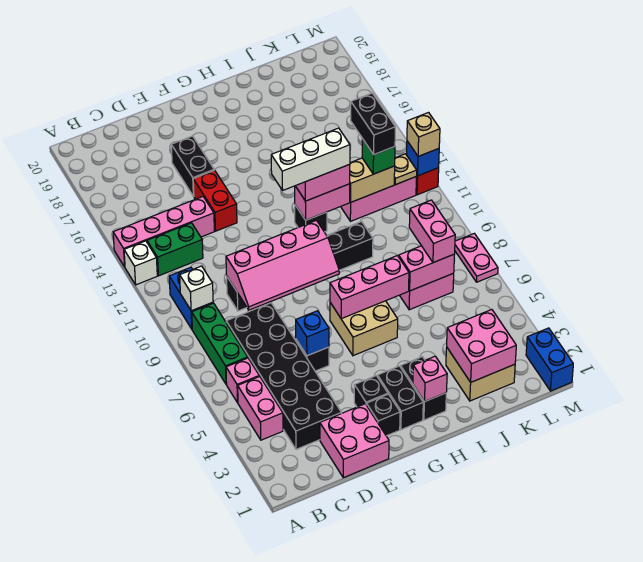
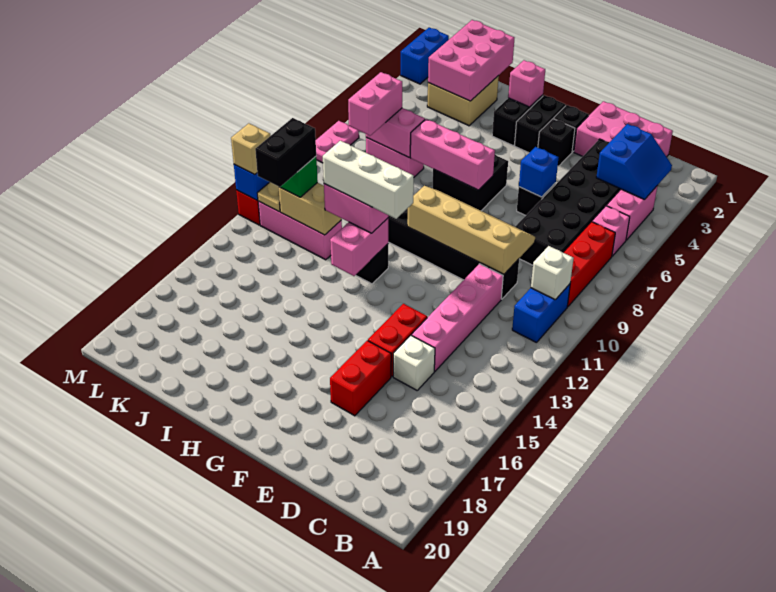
white brick A13 level 1 -> white brick D15 level 1
pink brick A14:D14 level 1 -> pink brick D11:D14 level 1
none -> blue slope B3:C4 level 2 top C
green brick B7:B9 level 1 -> red brick B7:B9 level 1
green brick B13:C13 level 1 -> none
pink brick D1:E2 level 1 -> pink brick C1:E2 level 1
pink slope D9:G10 level 2 top 10 -> tan slope D9:G10 level 2 top 10
black brick E16:E17 level 1 -> red brick E16:E17 level 1
tan brick G6:H7 level 1 -> black brick G6:H7 level 1
pink brick H12:I12 level 2 -> pink brick H12:H13 level 2
pink brick J2:K3 level 2 -> pink brick J1:K3 level 2

